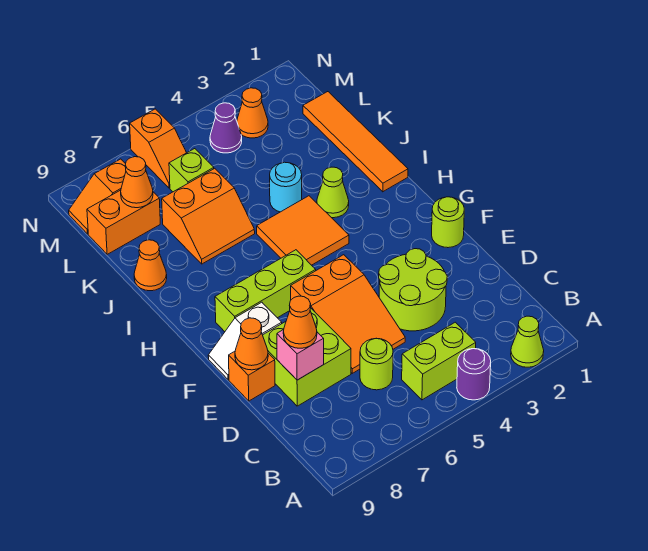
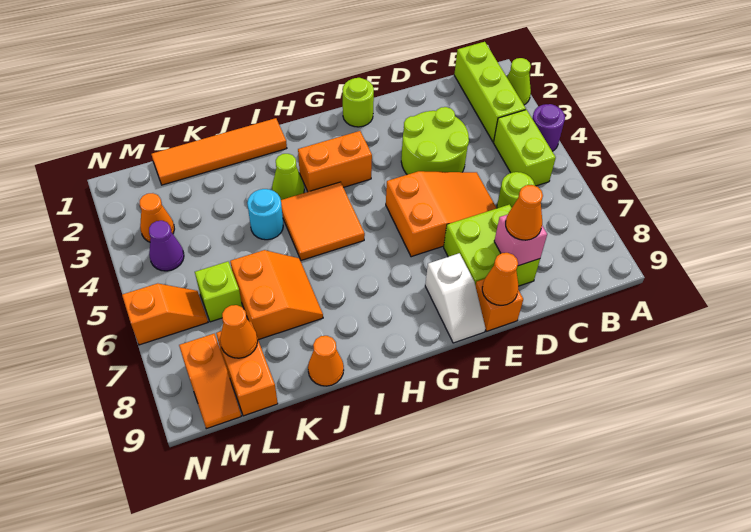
none -> orange brick G3:H3 level 1
lime brick G6:G8 level 1 -> lime brick B1:B3 level 1

